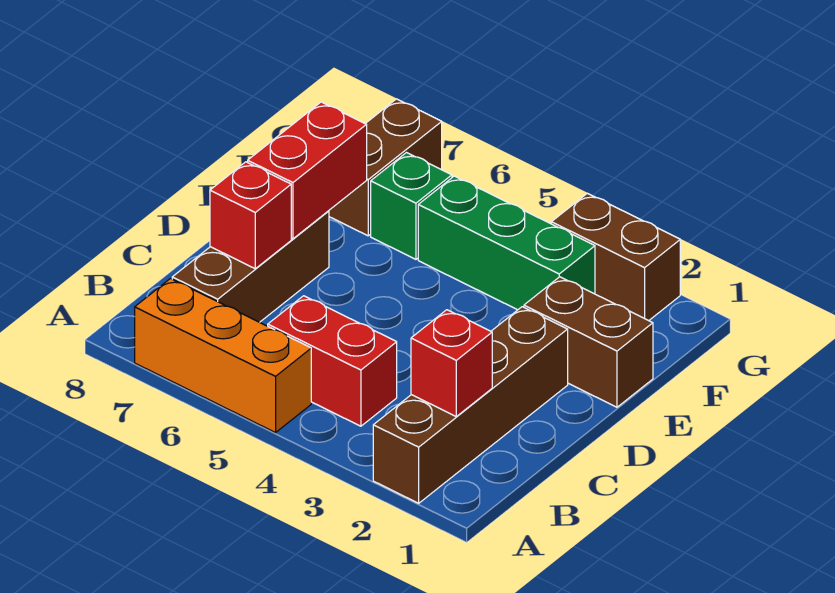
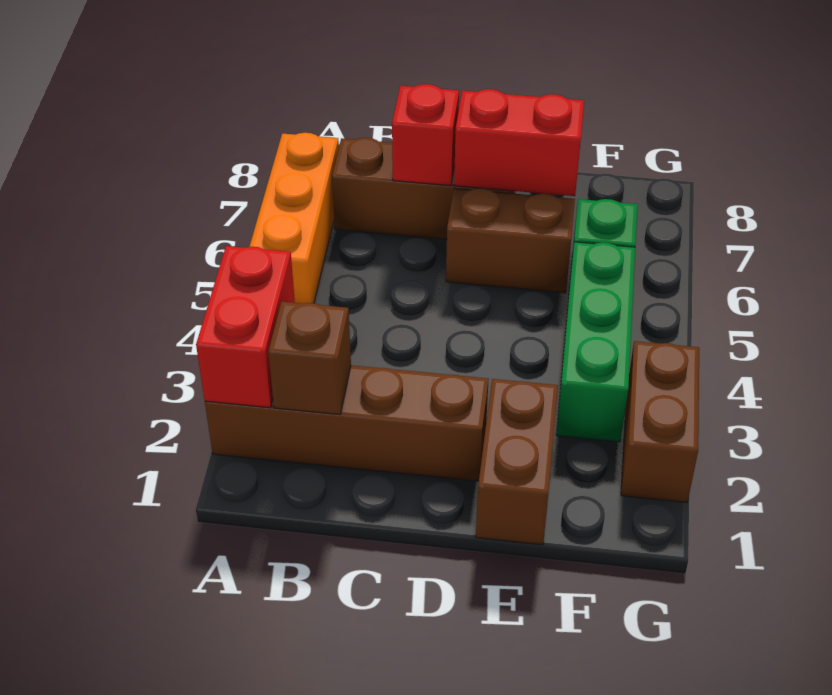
red brick B2 level 2 -> brown brick B2 level 2
red brick B4:B5 level 1 -> red brick A2:A3 level 2
brown brick F7:G7 level 1 -> brown brick D6:E6 level 1

